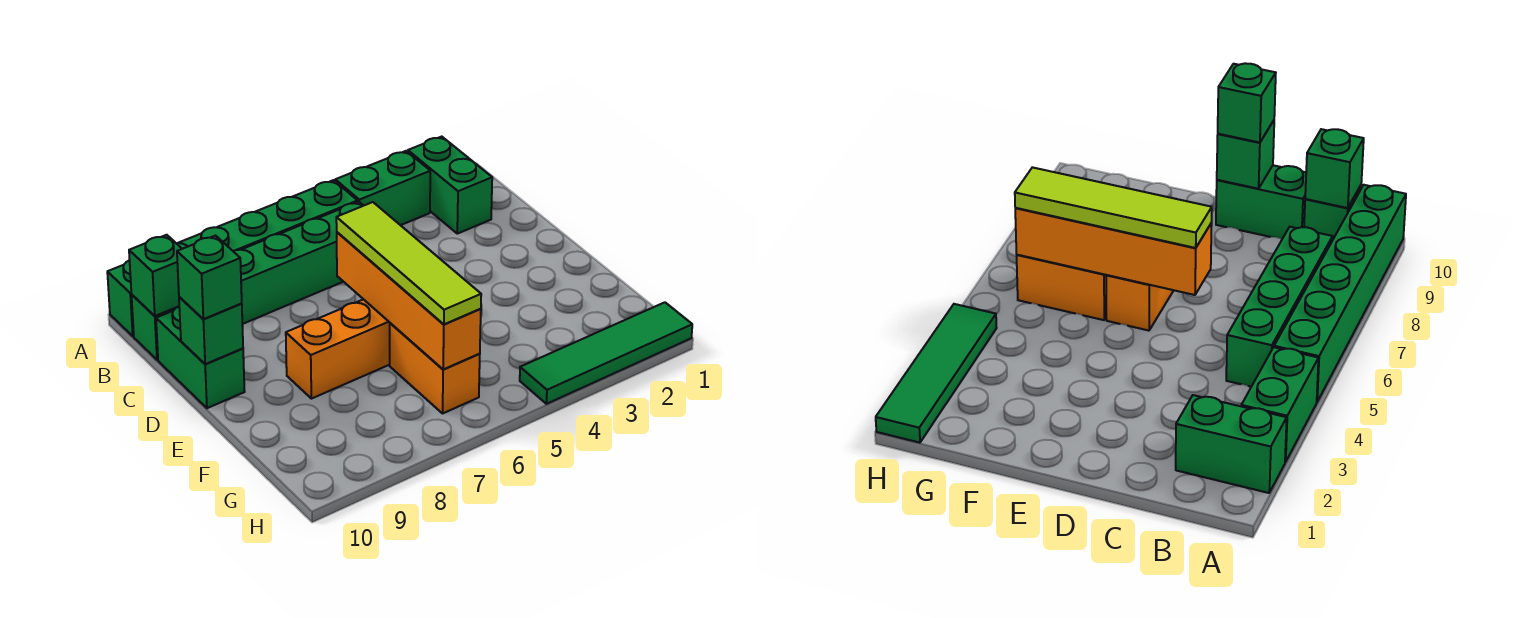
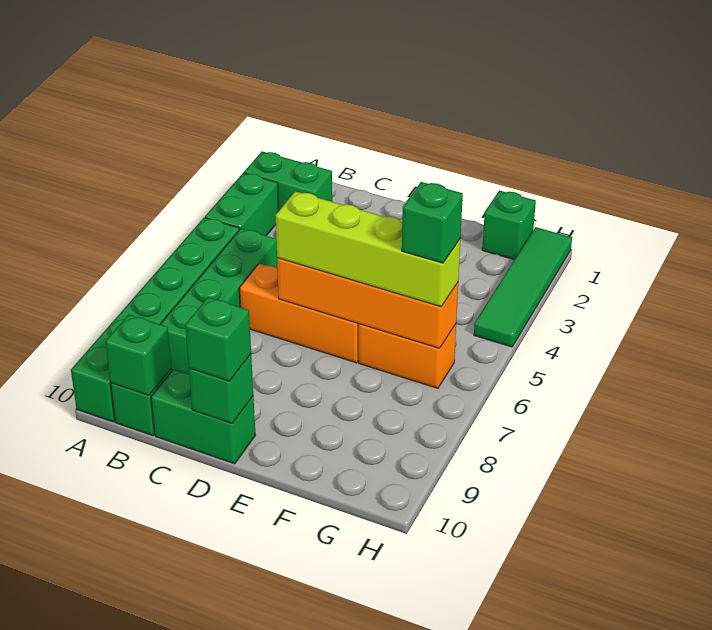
lime tile D6:G6 level 3 -> lime brick D6:G6 level 3
orange brick E6:E8 level 1 -> orange brick C6:E6 level 1
none -> green brick G1 level 1
none -> green brick G6 level 4

